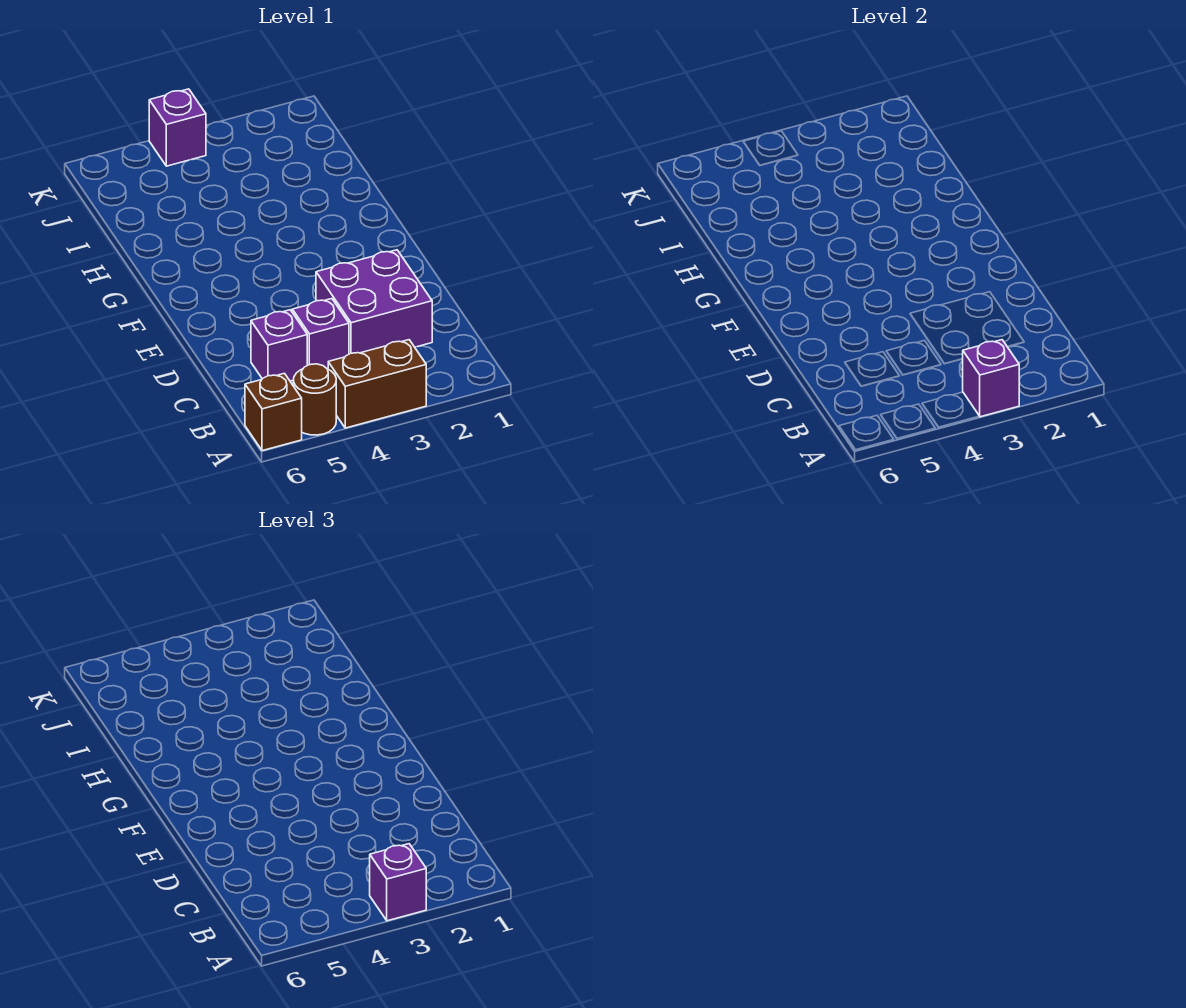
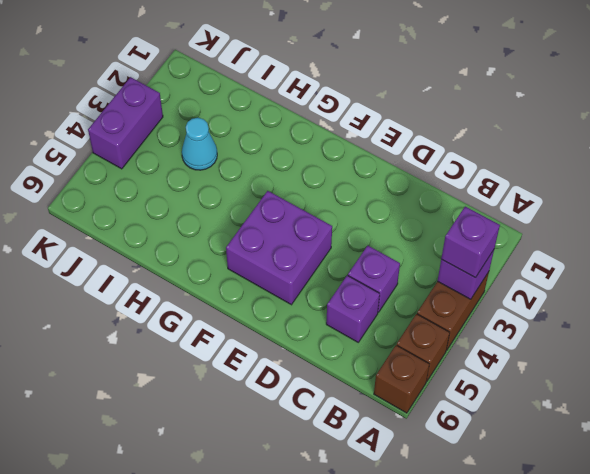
brown round brick A5 level 1 -> brown brick A5 level 1
purple brick C2:D3 level 1 -> purple brick E4:F5 level 1
none -> cyan cone I3 level 1
purple brick K4 level 1 -> purple brick K3:K4 level 1

